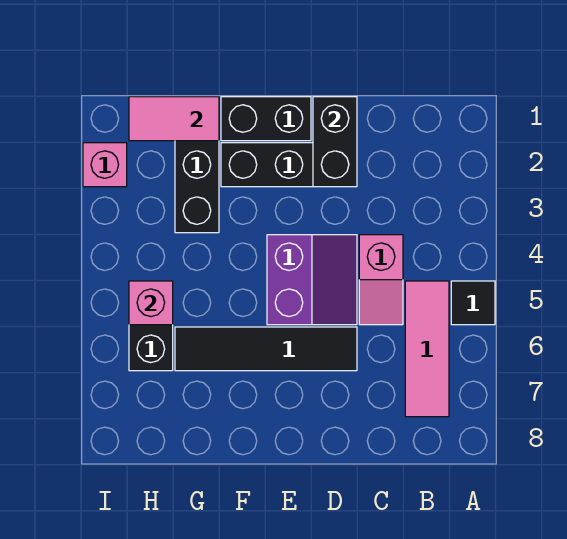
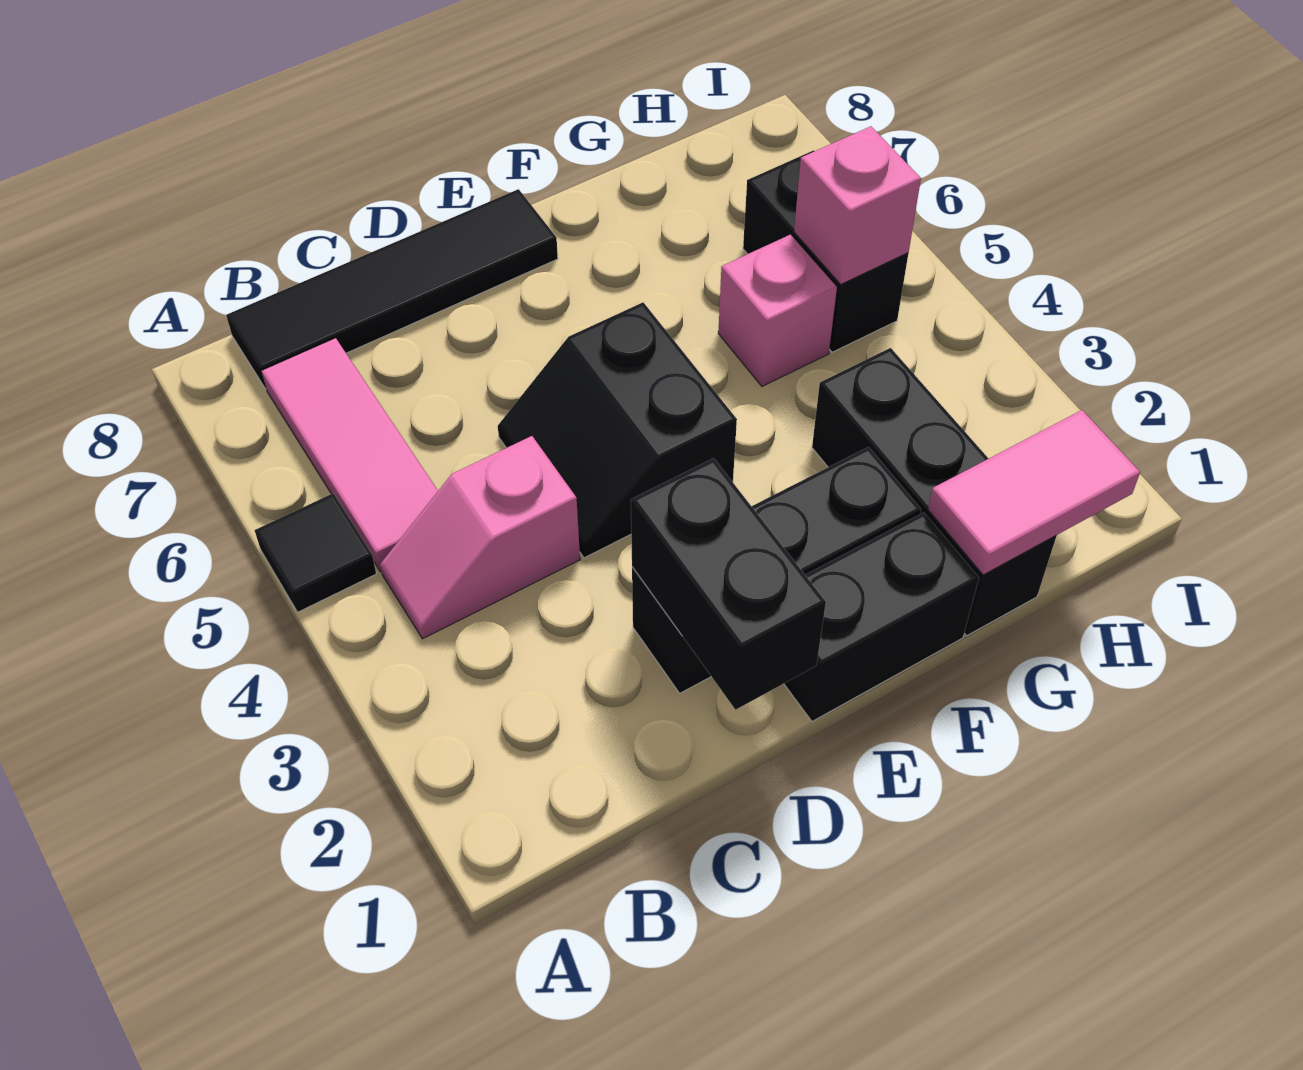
pink slope C4:C5 level 1 top 4 -> pink slope B4:C4 level 1 top C
purple slope D4:E5 level 1 top E -> black slope D4:E5 level 1 top E
black tile D6:G6 level 1 -> black tile B8:E8 level 1
pink brick I2 level 1 -> pink brick G5 level 1

